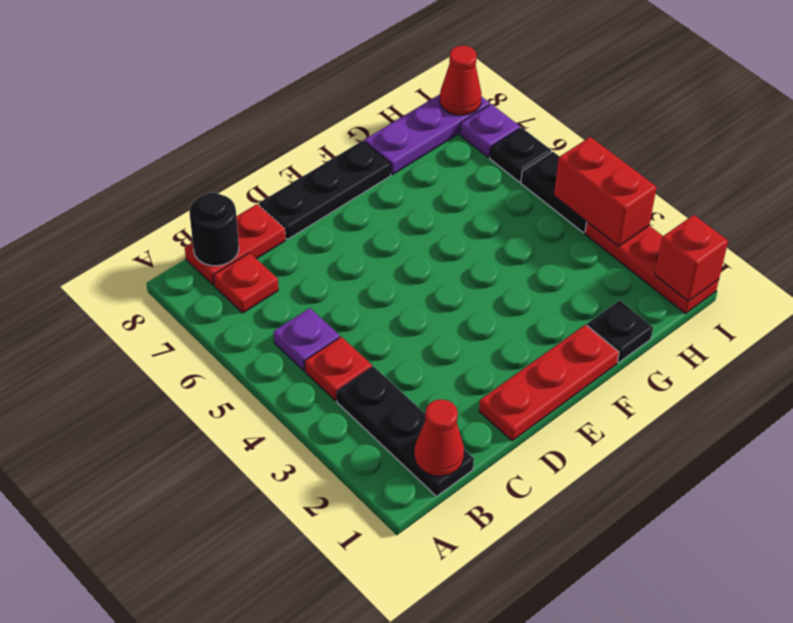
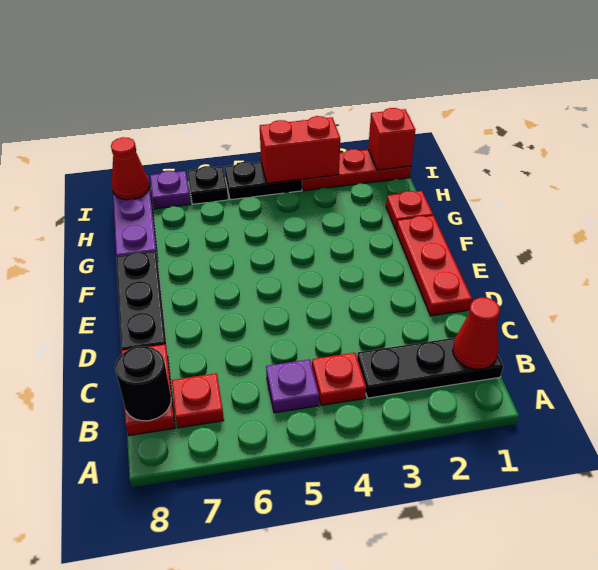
black plate G1 level 1 -> red plate G1 level 1

